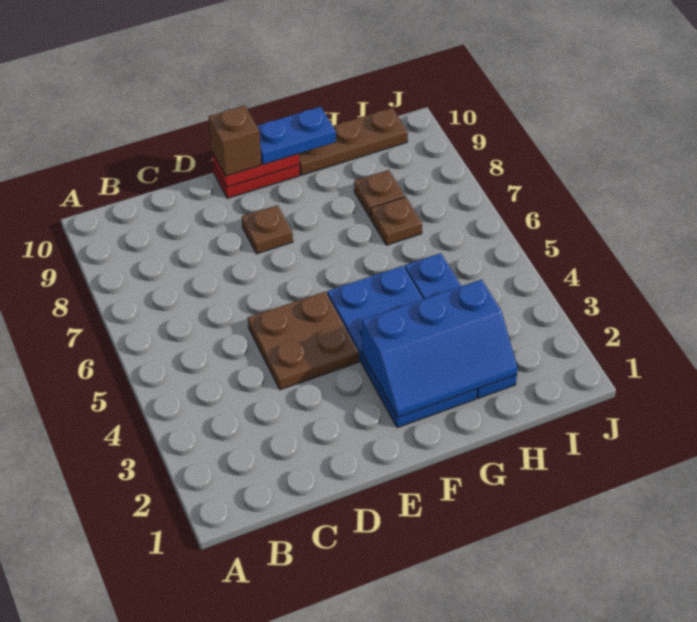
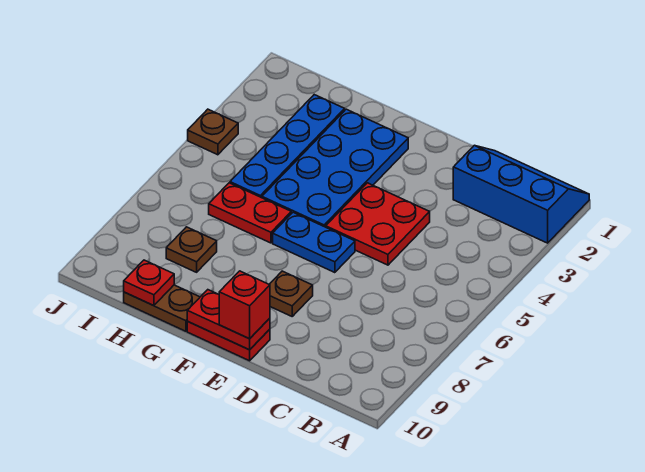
brown plate D4:E5 level 1 -> red plate D4:E5 level 1
brown brick E10 level 3 -> red brick E10 level 3
blue slope F2:H3 level 2 top 3 -> blue slope A1:C2 level 1 top 2
blue plate F10:G10 level 3 -> blue plate E6:F6 level 1
none -> red plate G6:H6 level 1
brown plate G10:I10 level 1 -> brown plate G10:H10 level 1
brown plate H7 level 1 -> brown plate J4 level 1
none -> red plate H10 level 2

